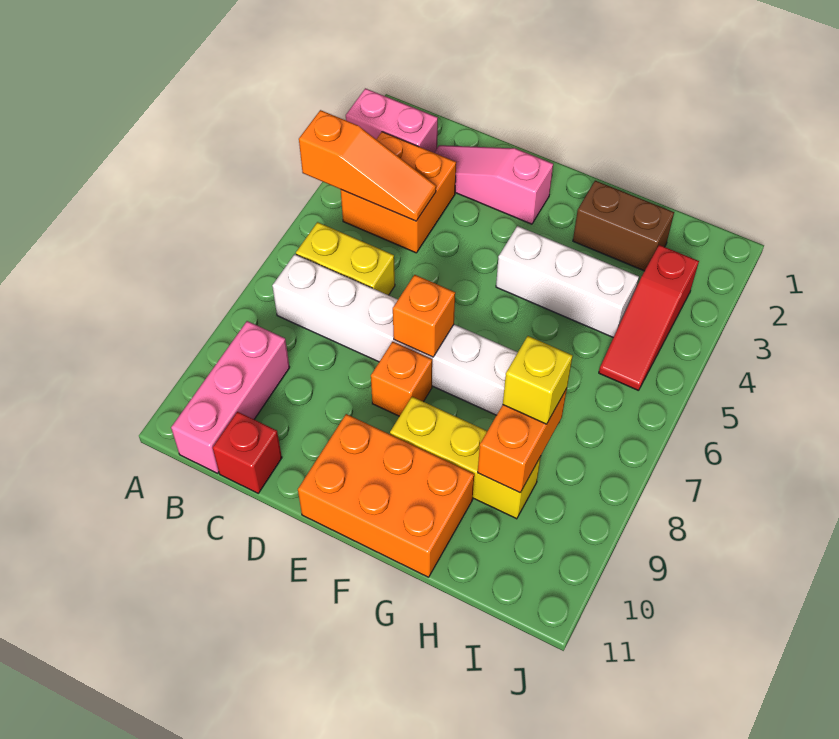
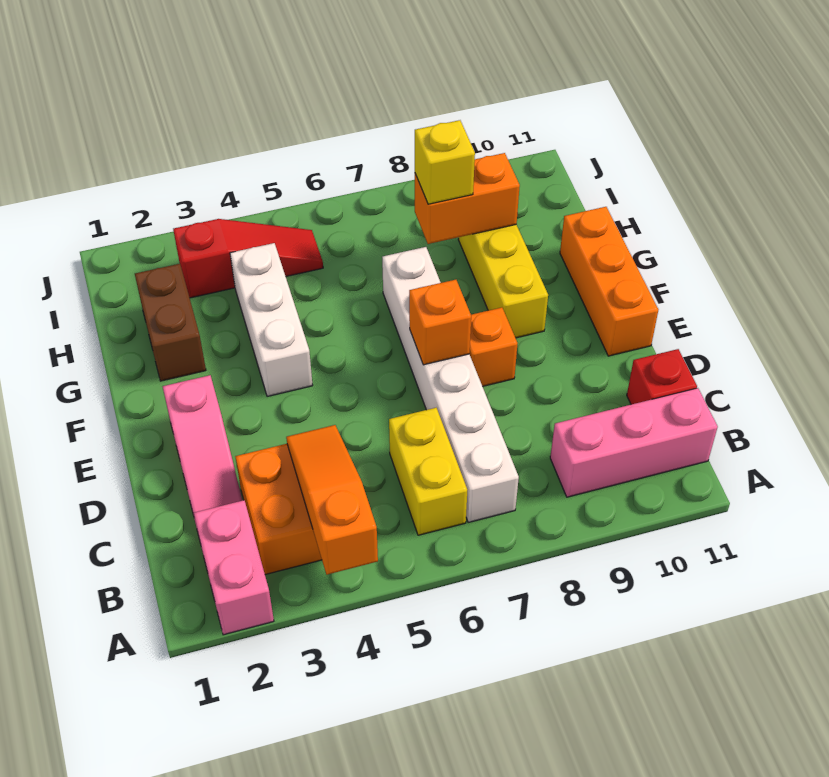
orange brick E10:G11 level 1 -> orange brick E11:G11 level 1

